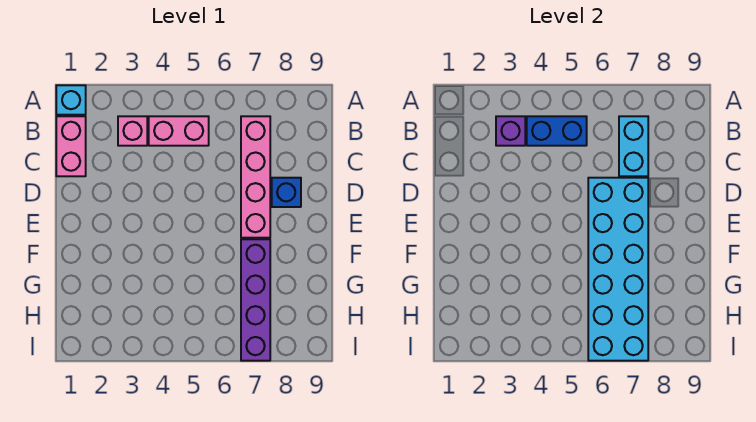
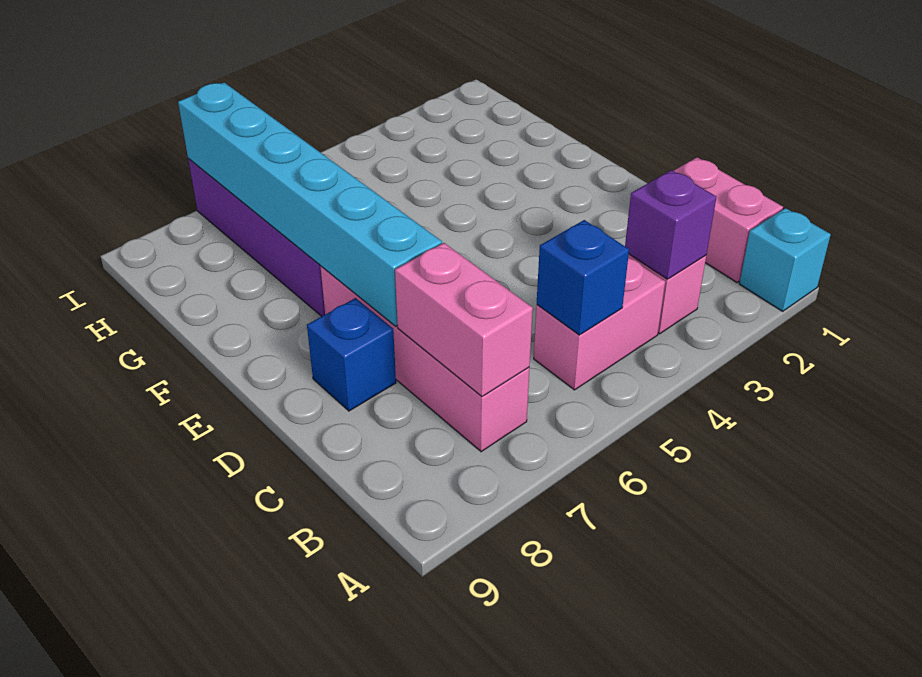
blue brick B4:B5 level 2 -> blue brick B5 level 2
cyan brick B7:C7 level 2 -> pink brick B7:C7 level 2
cyan brick D6:I7 level 2 -> cyan brick D7:I7 level 2

